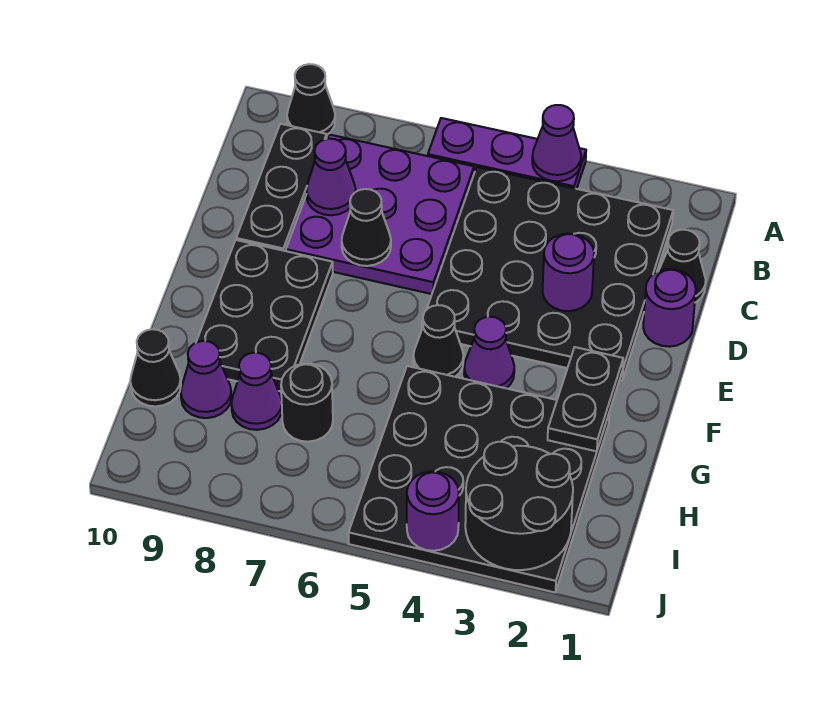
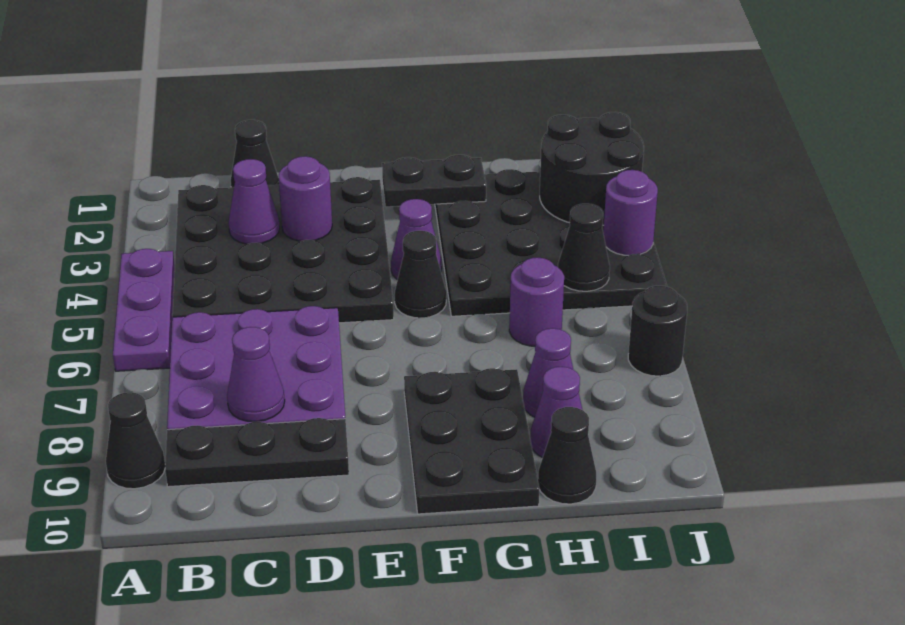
purple cone A4 level 2 -> purple cone C3 level 2
purple round brick D1 level 1 -> purple round brick H6 level 1
black cone D7 level 2 -> black cone I5 level 2
black plate E8:G9 level 1 -> black plate F8:G10 level 1
black round brick H7 level 1 -> black round brick J7 level 1

